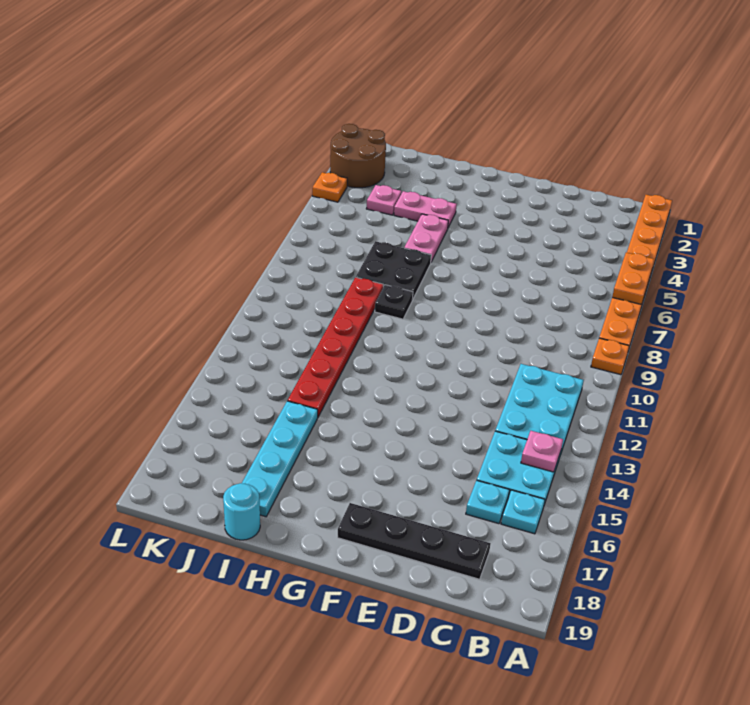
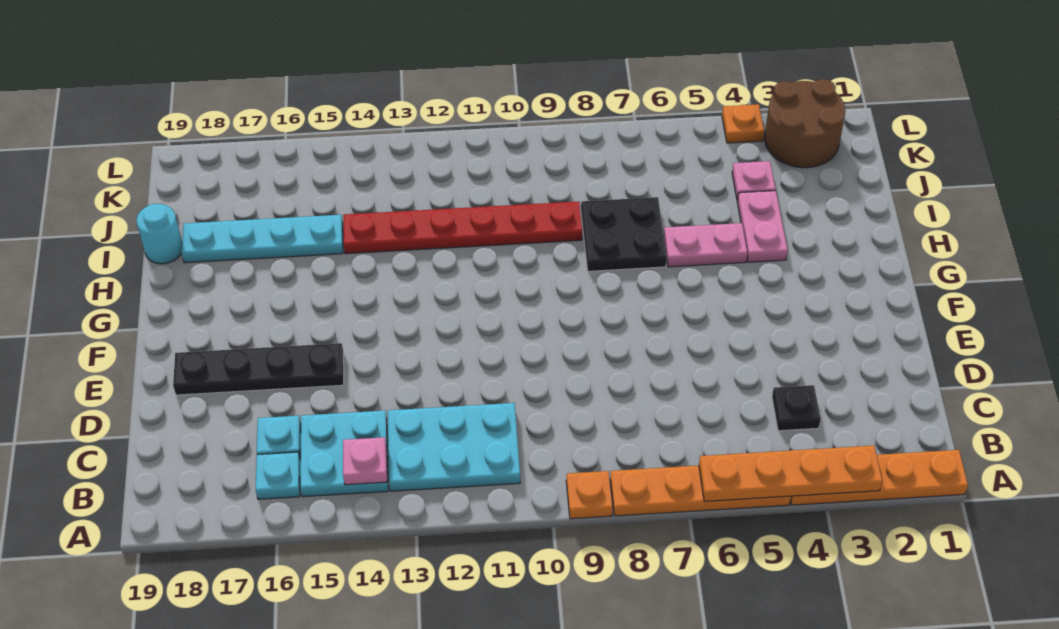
orange plate A5:A6 level 2 -> orange plate A3:A6 level 2
black plate C18:F18 level 1 -> black plate E15:E18 level 1
black plate H9 level 1 -> black plate C4 level 1

